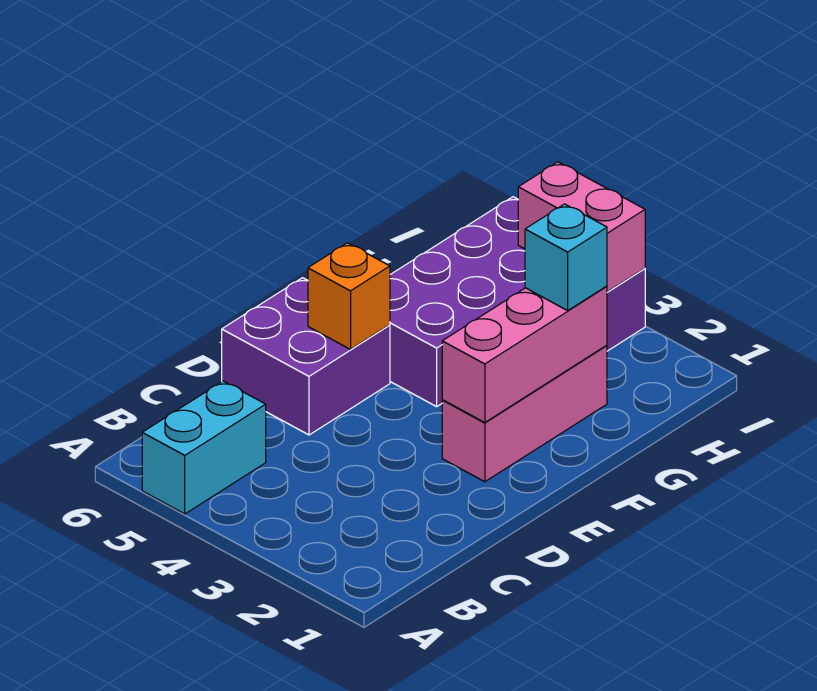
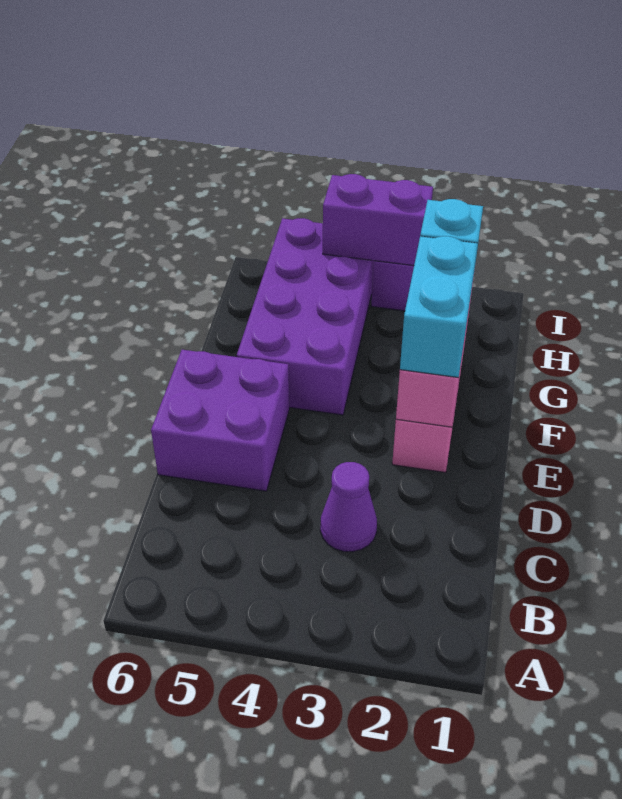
cyan brick A5:B5 level 1 -> cyan brick E2:F2 level 3
none -> purple cone C3 level 1
orange brick E5 level 2 -> none
pink brick I3:I4 level 2 -> purple brick I3:I4 level 2

